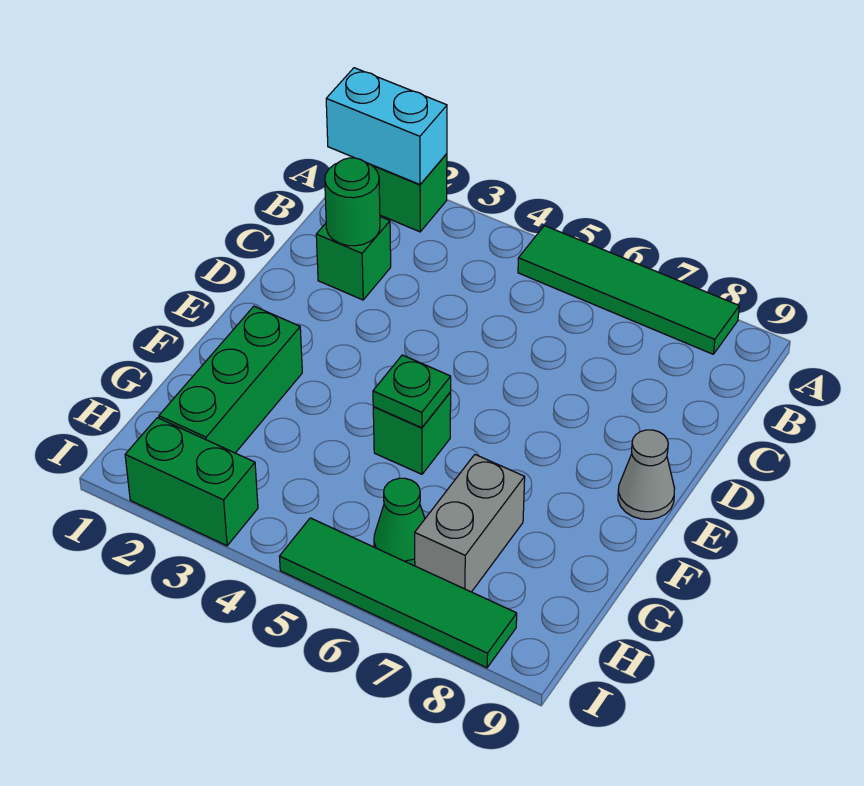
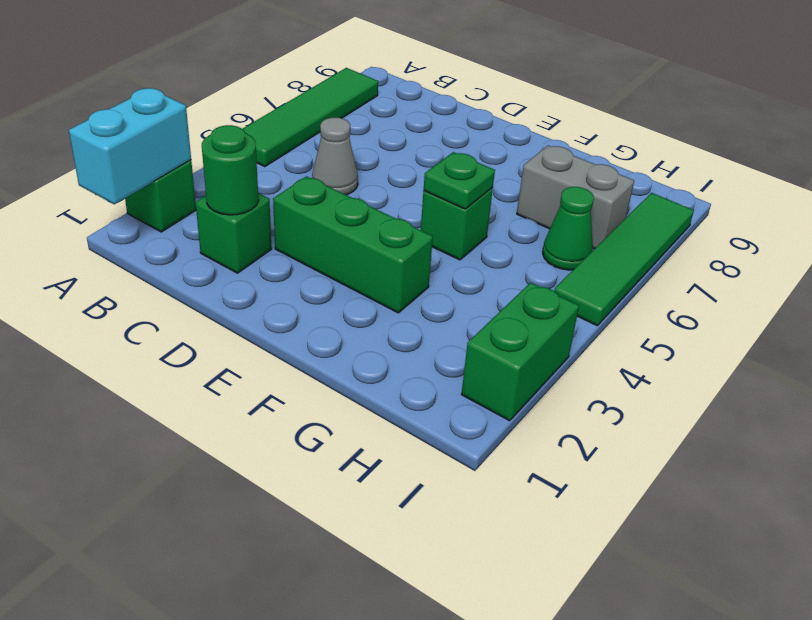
grey cone E9 level 1 -> grey cone C5 level 1
green brick F2:H2 level 1 -> green brick D3:F3 level 1

